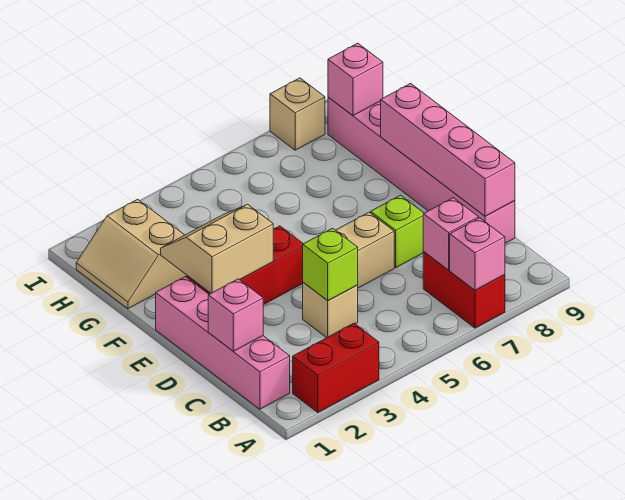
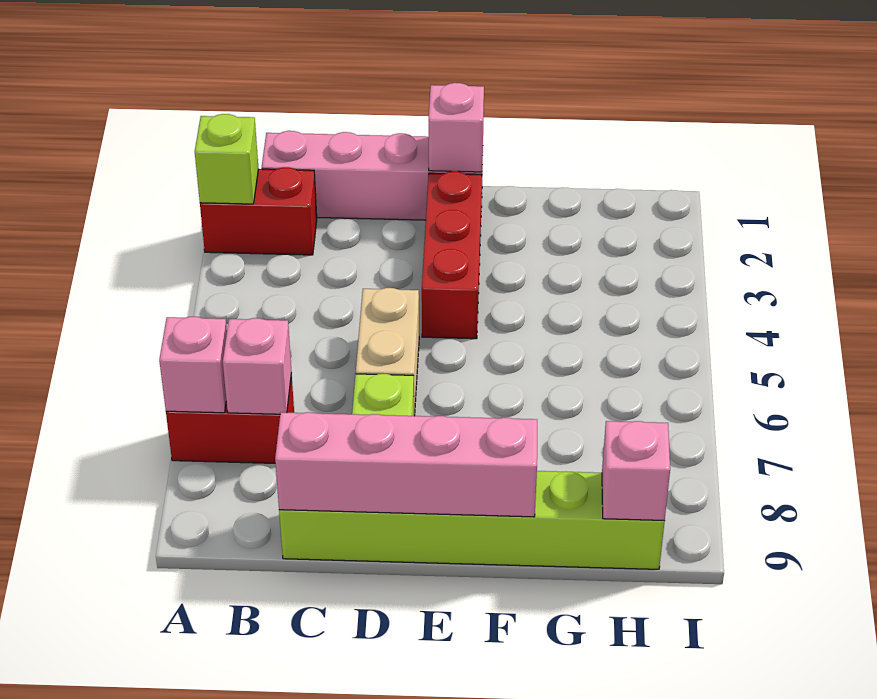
red brick A2:A3 level 1 -> red brick A2:B2 level 1
pink brick C1 level 2 -> pink brick E1 level 2
tan brick C4 level 1 -> none
lime brick C4 level 2 -> lime brick A2 level 2
pink brick C9:H9 level 1 -> lime brick C9:H9 level 1
tan slope E2:F3 level 2 top E -> none
tan slope G1:H2 level 1 top 2 -> none
tan brick I8 level 1 -> none

